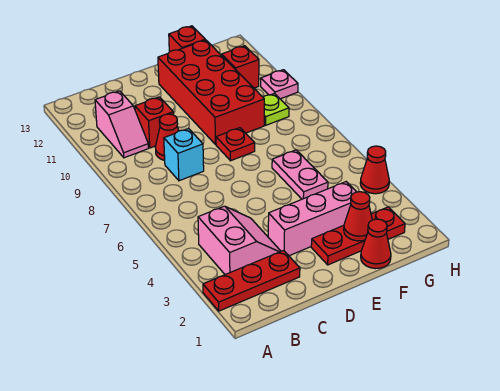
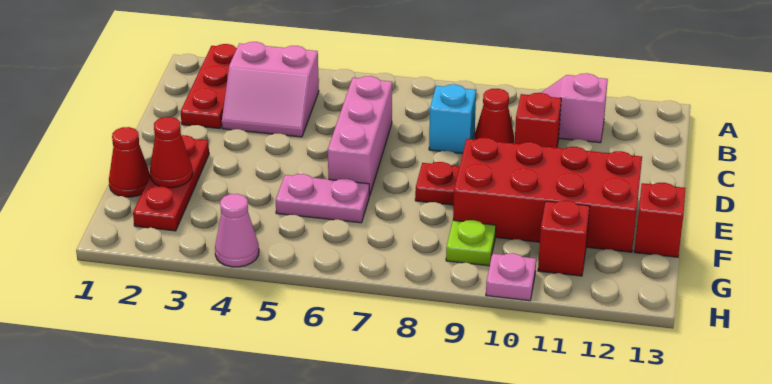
pink brick D3:F3 level 1 -> pink brick C6:E6 level 1
red cone H4 level 1 -> pink cone H4 level 1

